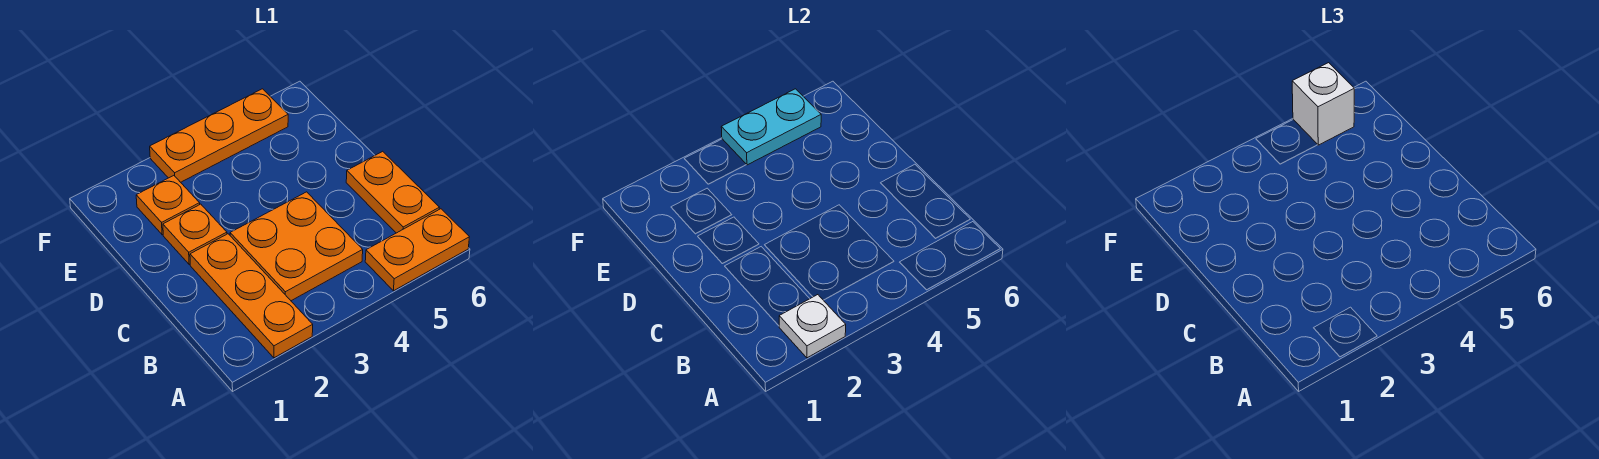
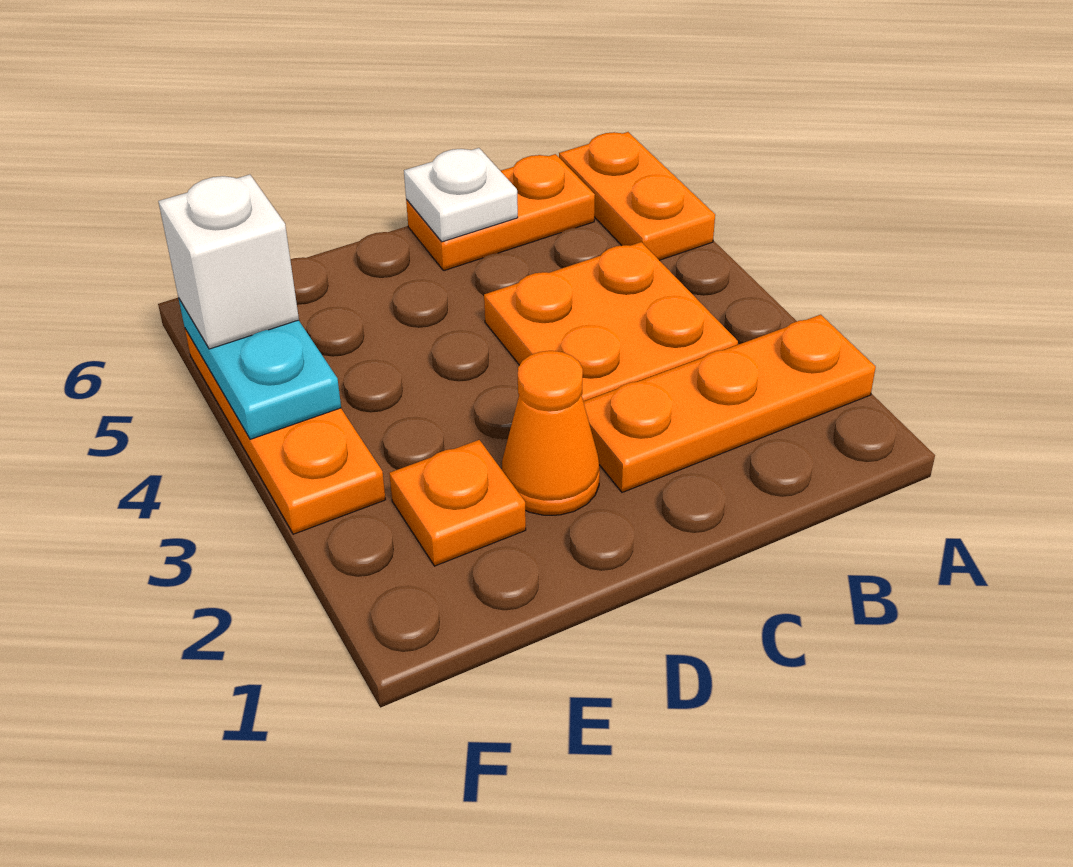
white plate A2 level 2 -> white plate C6 level 2
orange plate D2 level 1 -> orange cone D2 level 1

